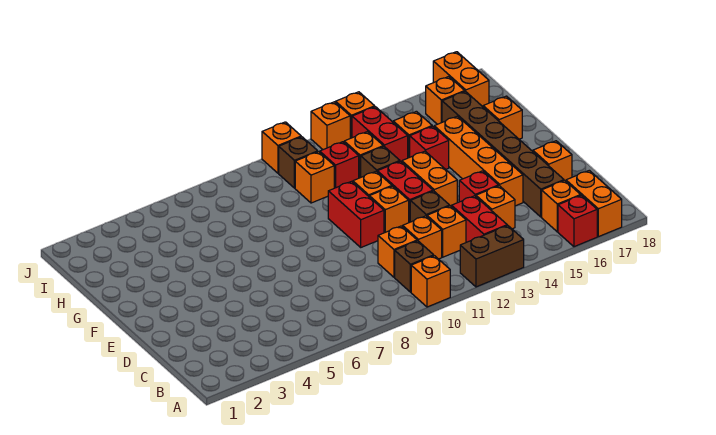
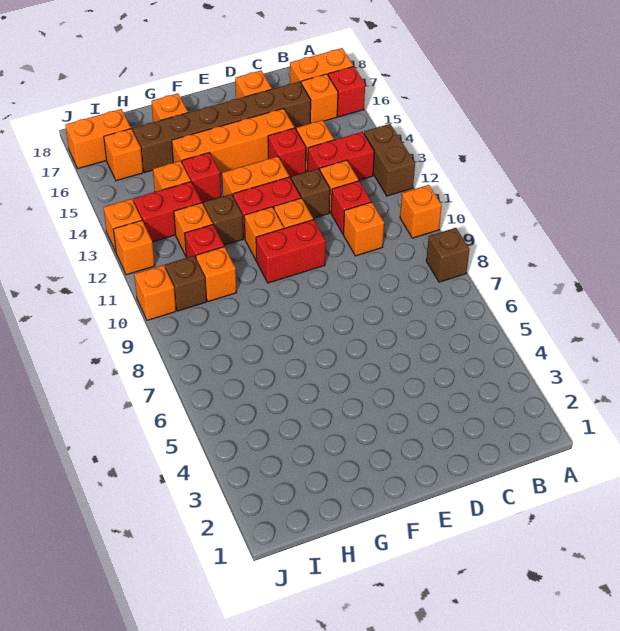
brown brick B10 level 1 -> brown brick A8 level 1
orange brick C11 level 1 -> red brick C11 level 1

